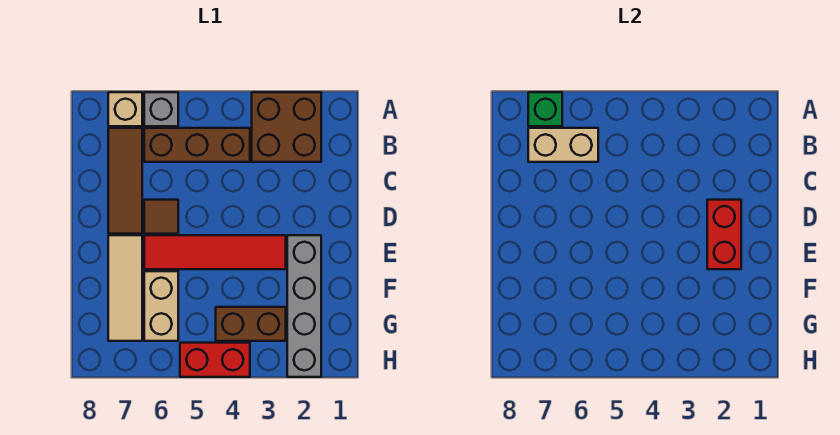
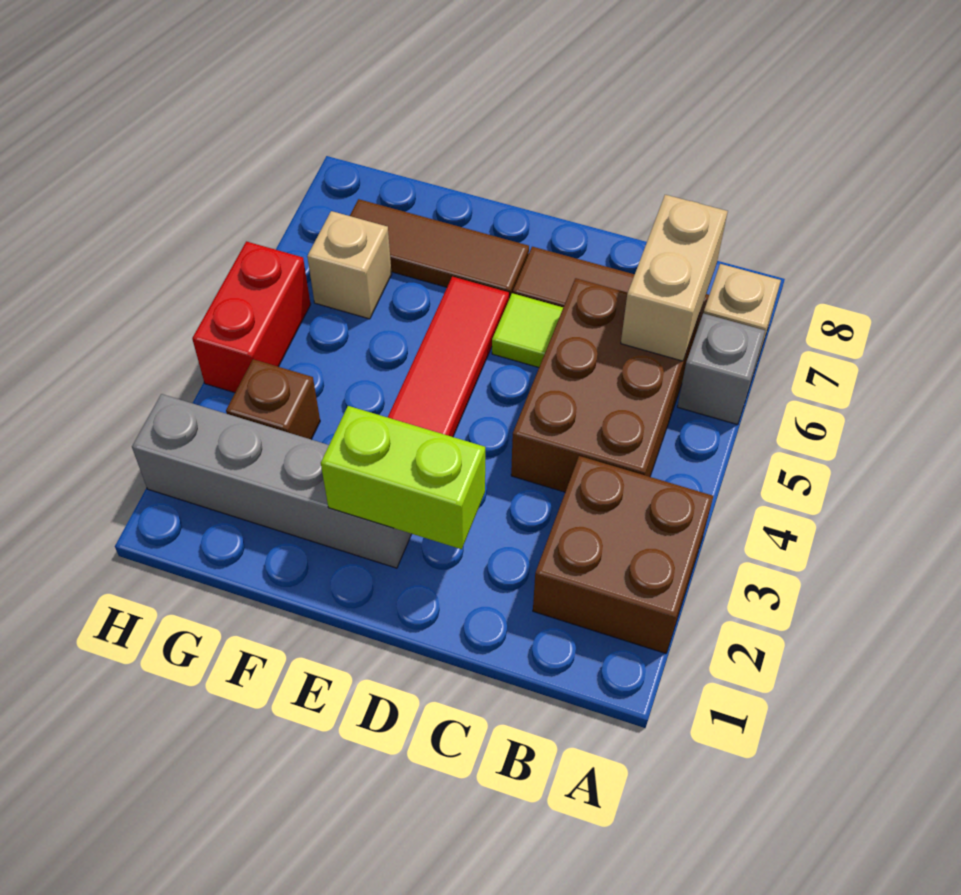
green brick A7 level 2 -> none
brown brick B4:B6 level 1 -> brown brick B4:C6 level 1
red brick D2:E2 level 2 -> lime brick D2:E2 level 2
brown tile D6 level 1 -> lime tile D6 level 1
tan tile E7:G7 level 1 -> brown tile E7:G7 level 1
tan brick F6:G6 level 1 -> tan brick G6 level 1
brown brick G3:G4 level 1 -> brown brick G3 level 1

